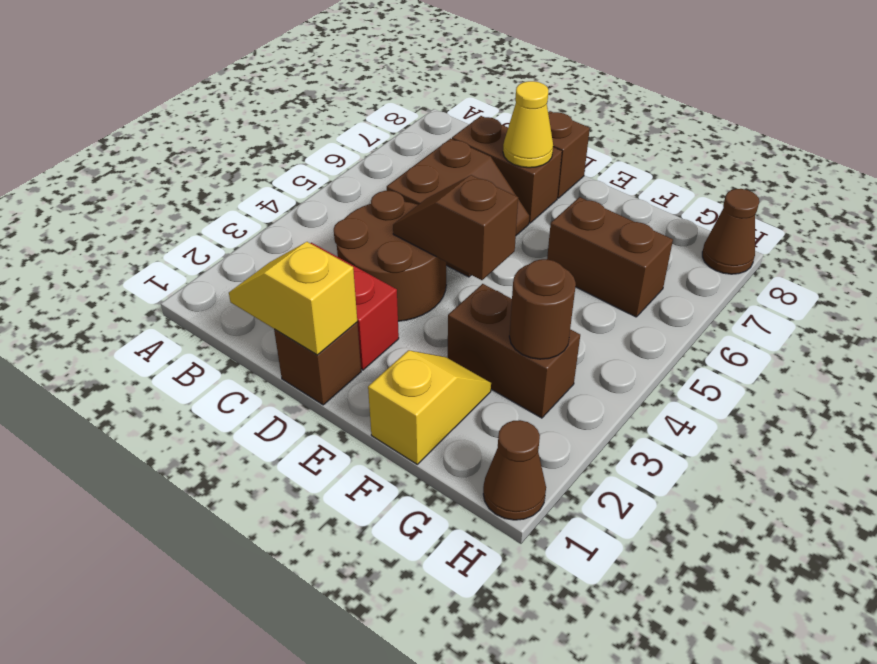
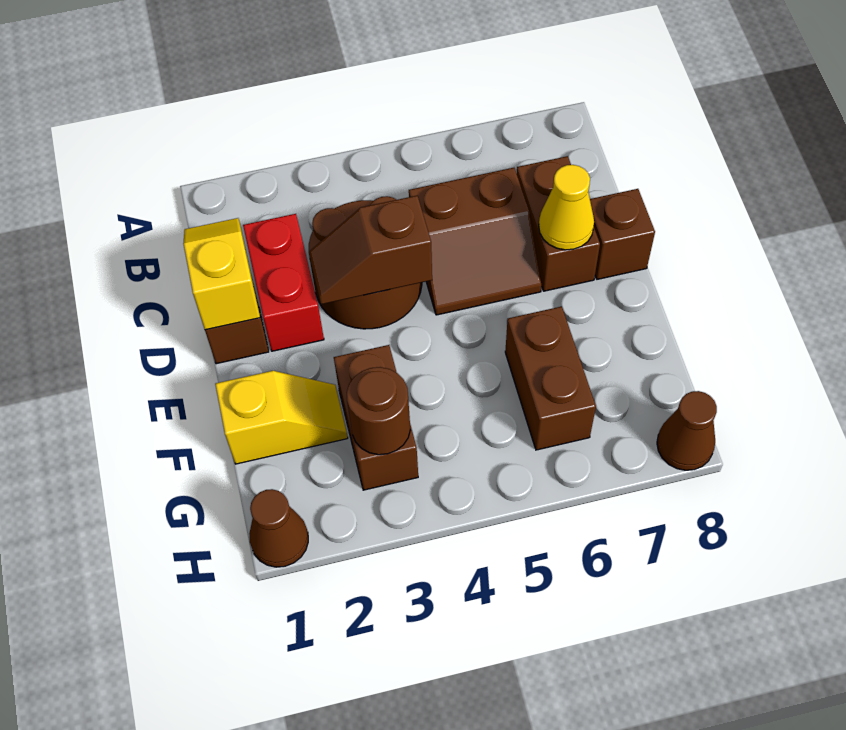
brown slope D4:E4 level 2 top E -> brown slope D3:D4 level 2 top 4

